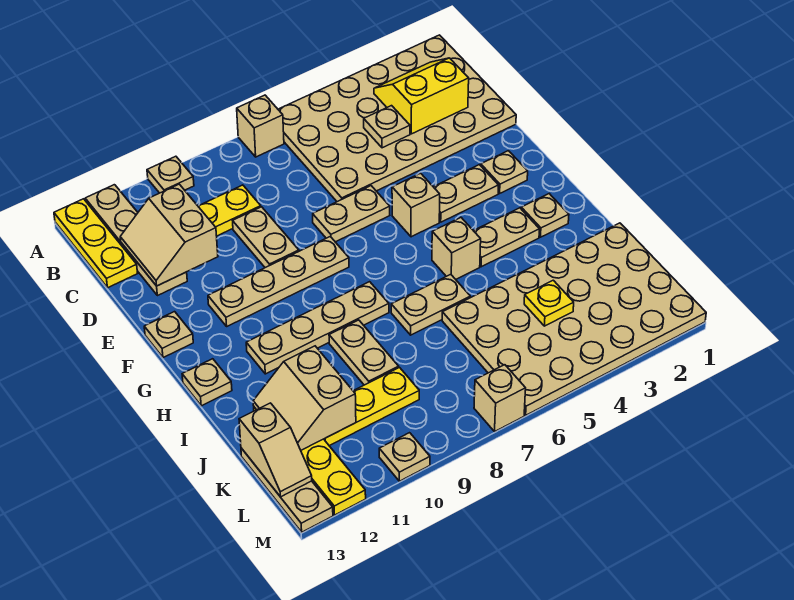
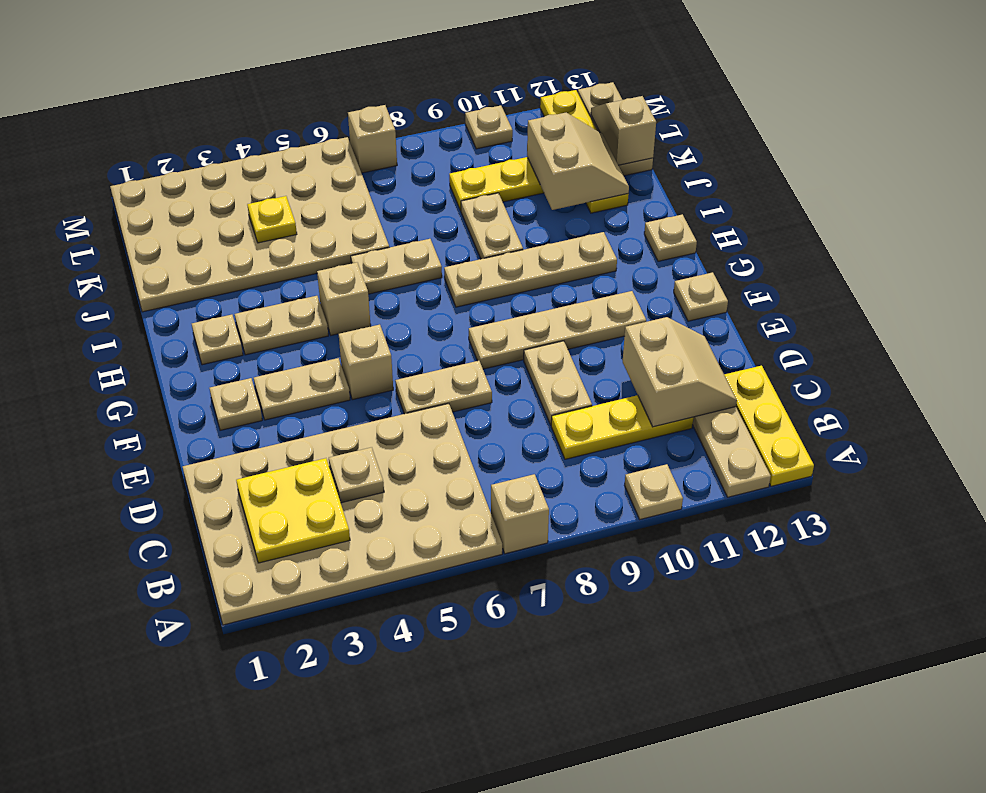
yellow slope B2:C3 level 2 top C -> yellow plate B2:C3 level 2

